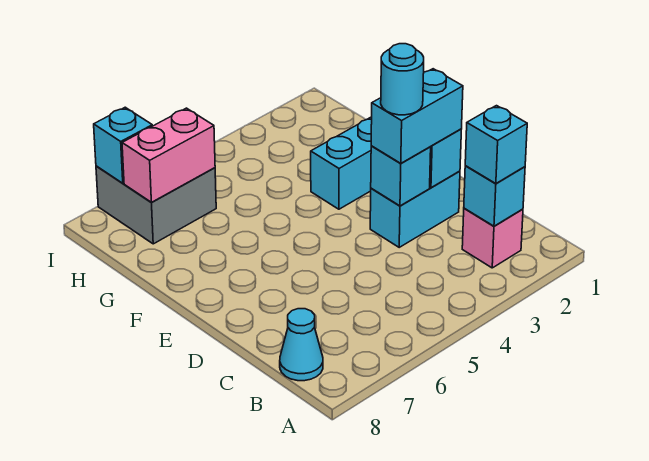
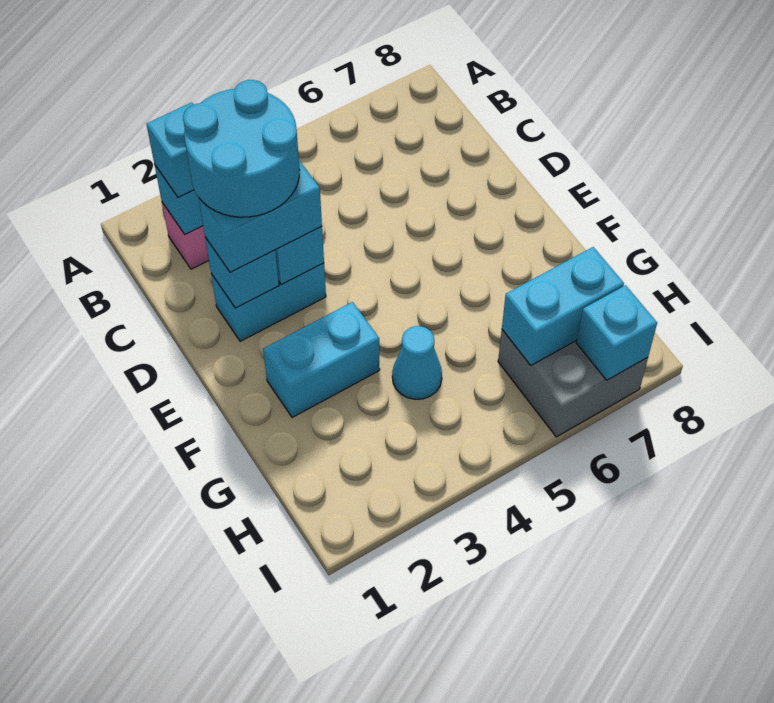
cyan cone B8 level 1 -> cyan cone G4 level 1
cyan round brick D3 level 4 -> cyan round brick C2:D3 level 4
pink brick H6:H7 level 2 -> cyan brick H6:H7 level 2

